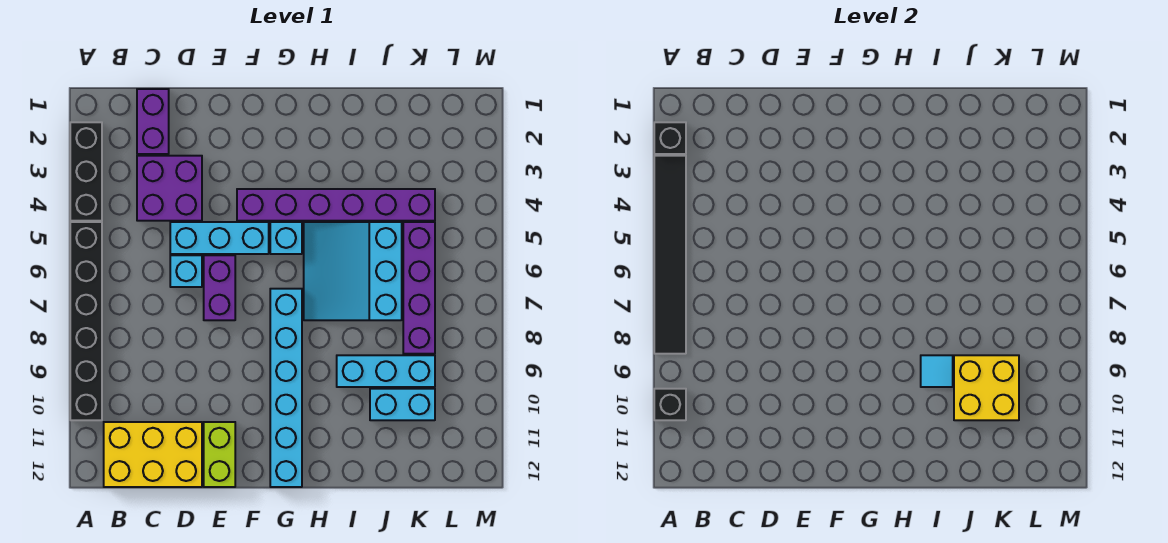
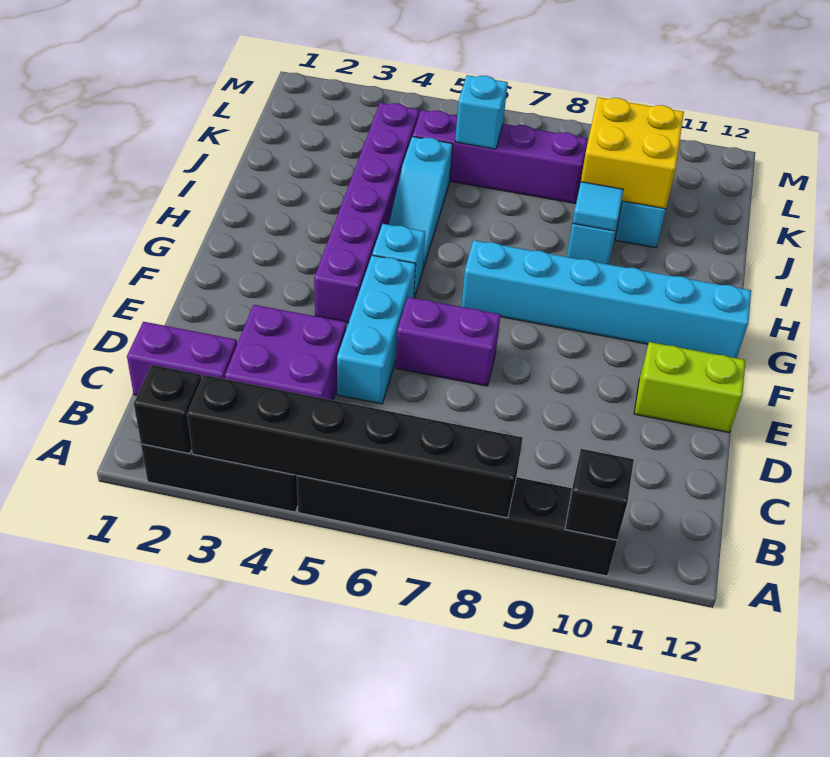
black tile A3:A8 level 2 -> black brick A3:A8 level 2
yellow brick B11:D12 level 1 -> none
cyan brick D6 level 1 -> cyan brick K6 level 2
cyan slope H5:J7 level 1 top J -> cyan slope H5:J5 level 1 top J

